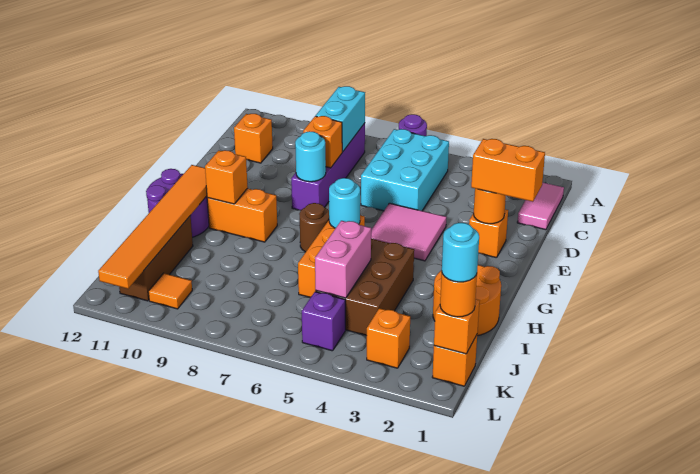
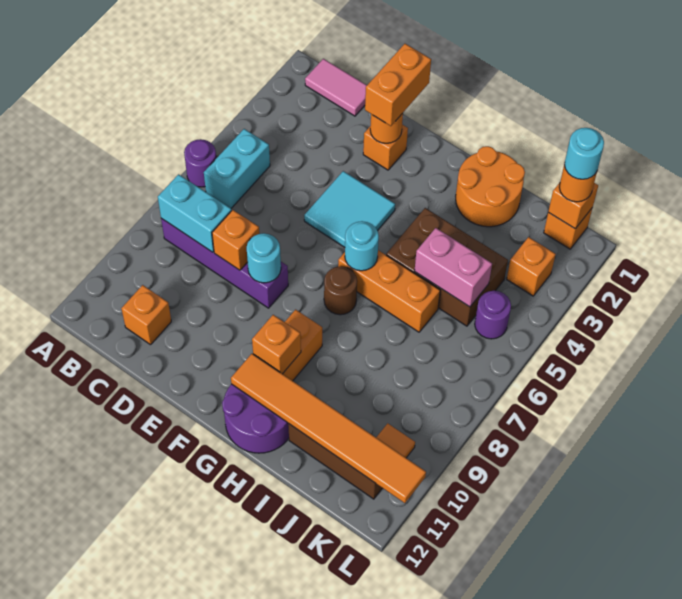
cyan brick B5:D6 level 1 -> cyan brick B5:B6 level 1
pink tile E4:F5 level 1 -> cyan tile E4:F5 level 1
purple brick K5 level 1 -> purple round brick K5 level 1

